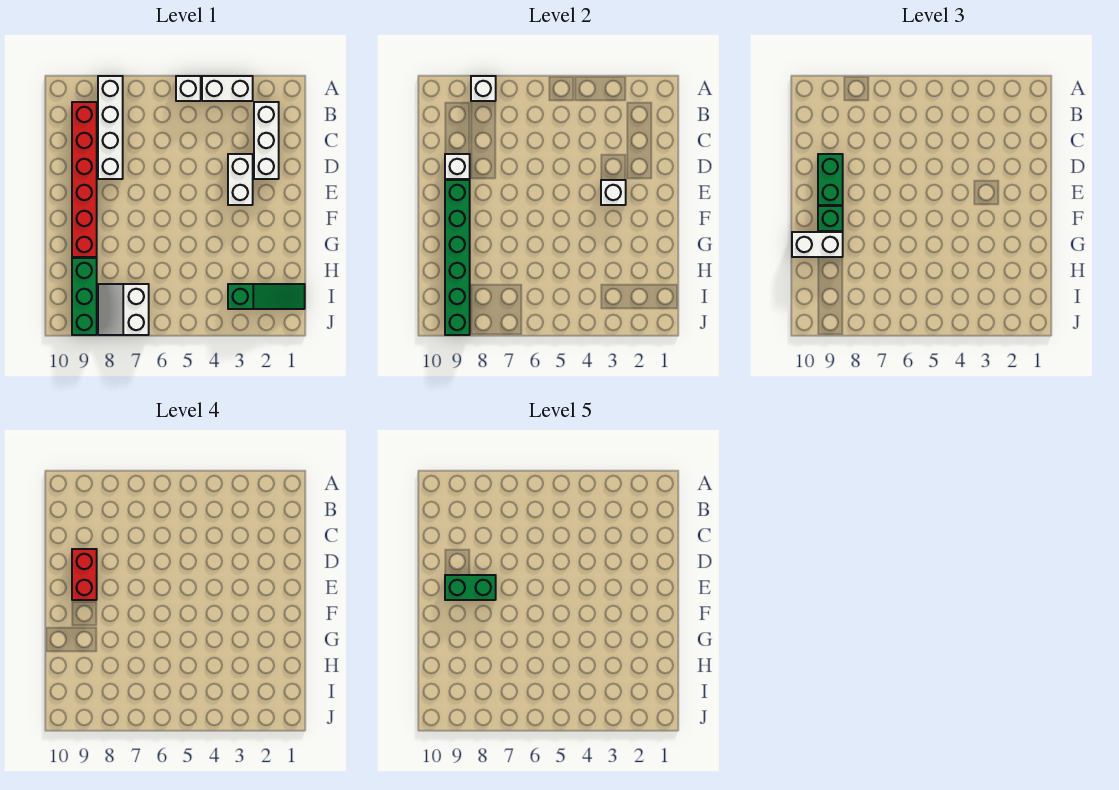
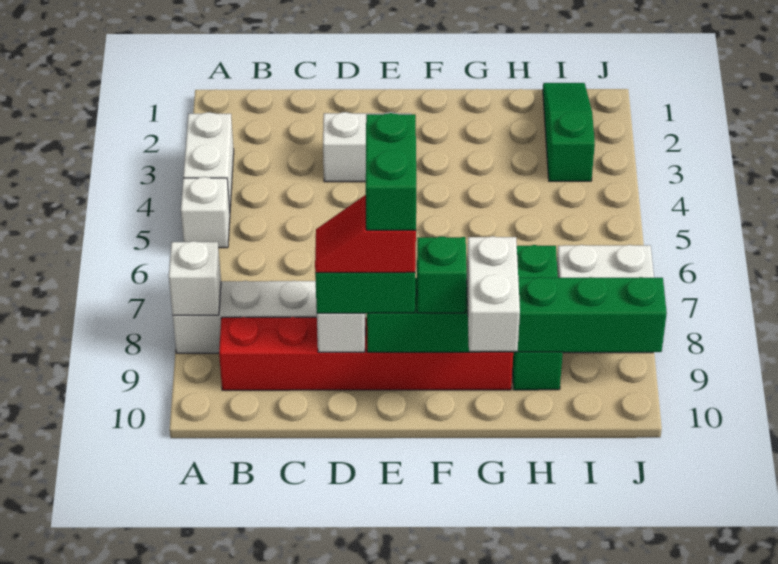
white brick B2:D2 level 1 -> none
red brick D9:E9 level 4 -> red slope D9:E9 level 4 top E
white brick E3 level 2 -> none
green brick H9:J9 level 1 -> green brick H7:H9 level 1

